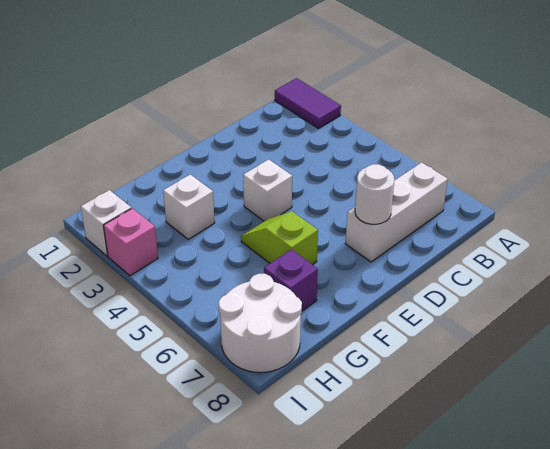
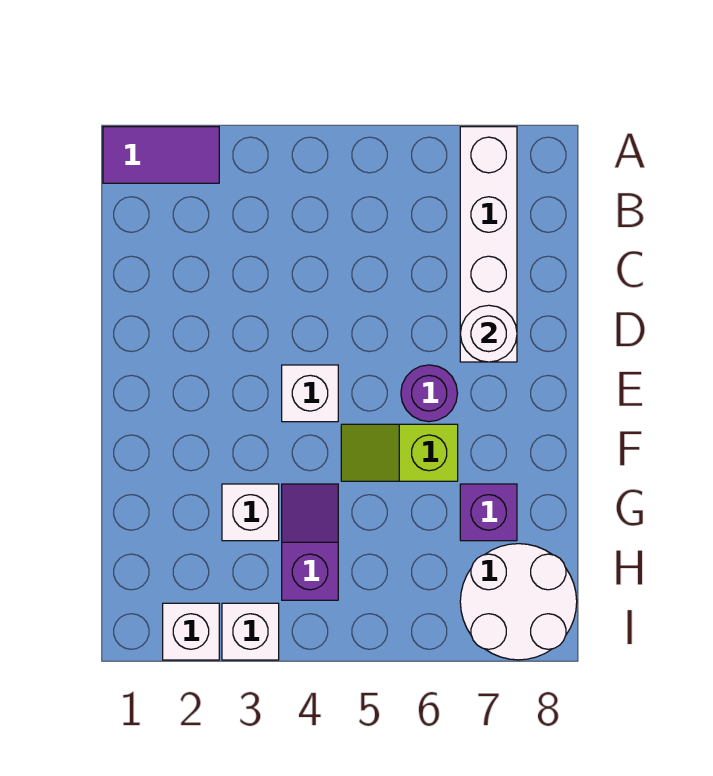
white brick B7:D7 level 1 -> white brick A7:D7 level 1
none -> purple round brick E6 level 1
none -> purple slope G4:H4 level 1 top H
pink brick I3 level 1 -> white brick I3 level 1

